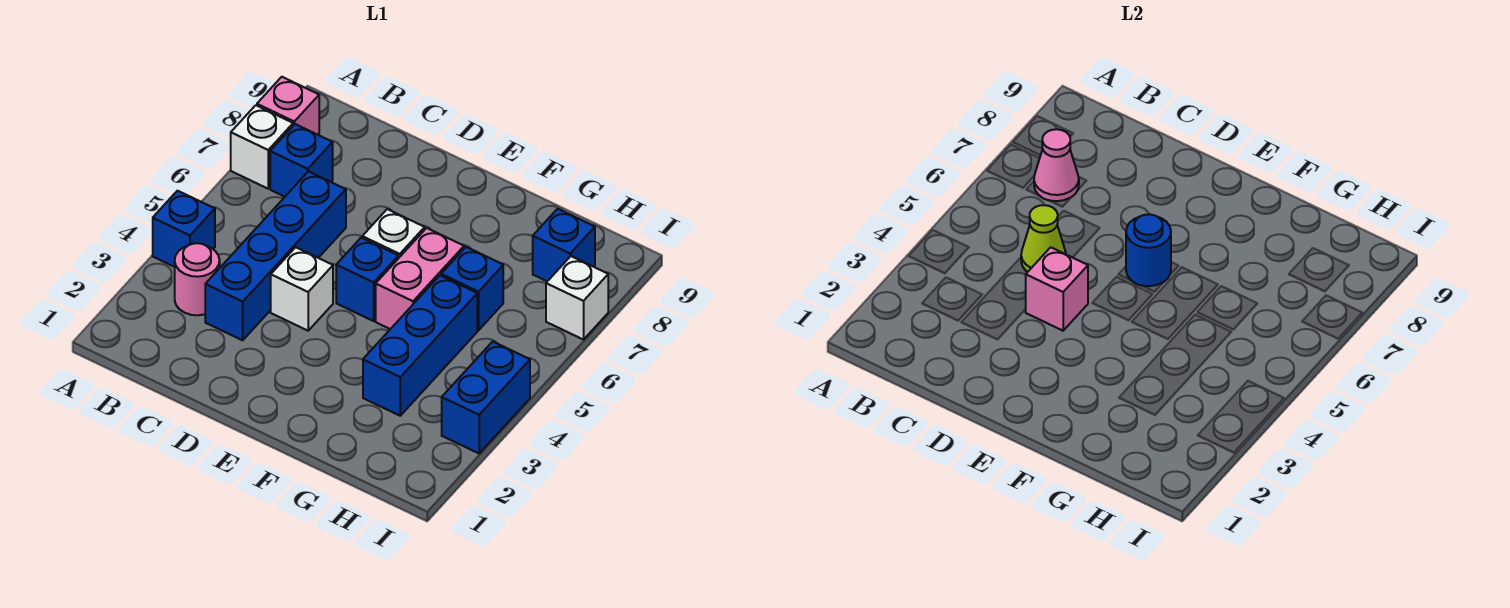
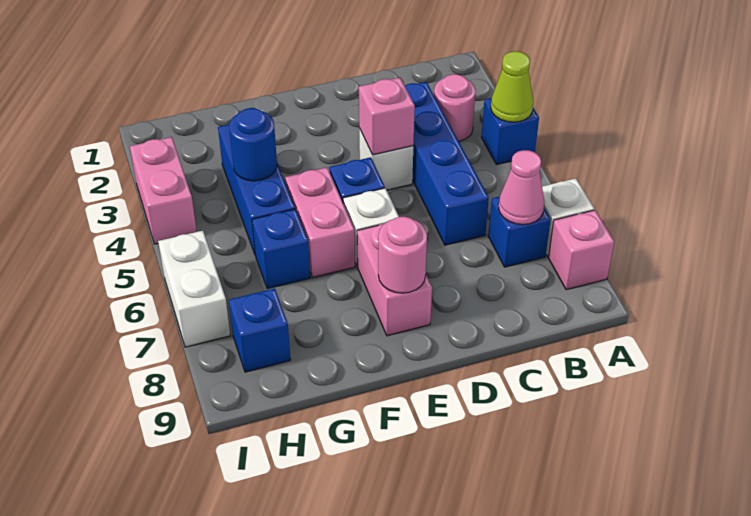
lime cone C5 level 2 -> lime cone A4 level 2
blue round brick E6 level 2 -> blue round brick G4 level 2
none -> pink brick E7:E8 level 1
none -> pink round brick E8 level 2
blue brick I3:I4 level 1 -> pink brick I3:I4 level 1
white brick I7 level 1 -> white brick I6:I7 level 1

